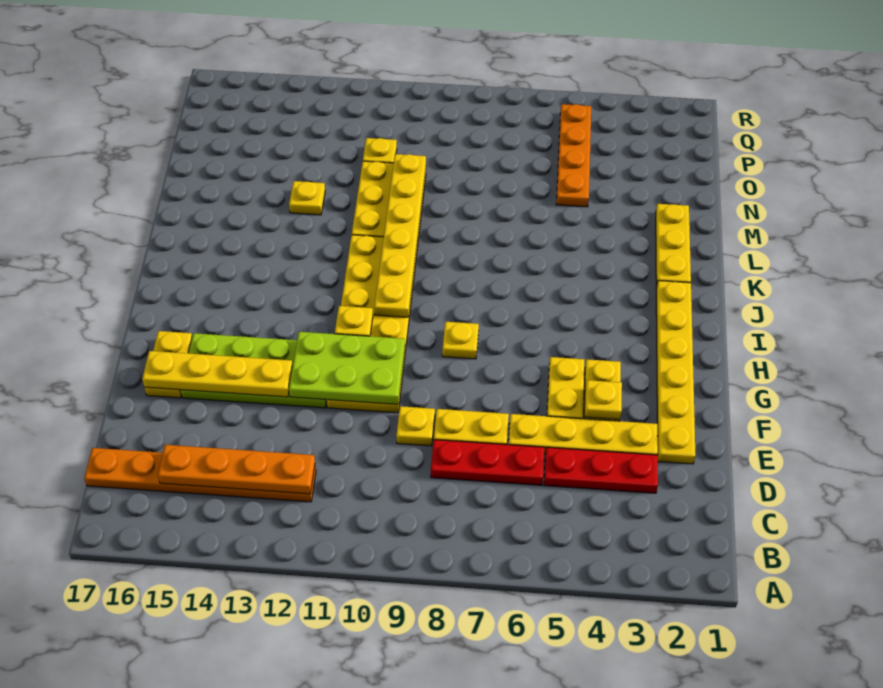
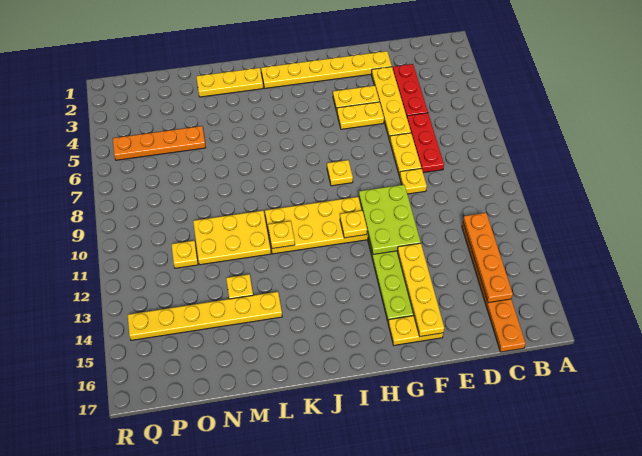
yellow plate F4 level 2 -> yellow plate K11 level 2
yellow plate I10:N10 level 2 -> yellow plate L14:Q14 level 1

